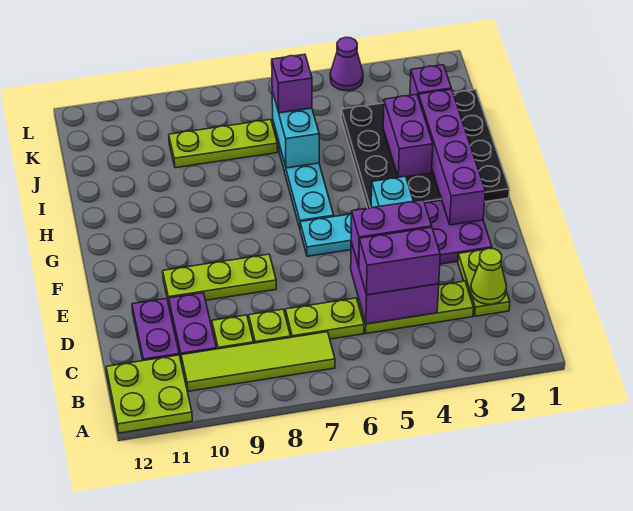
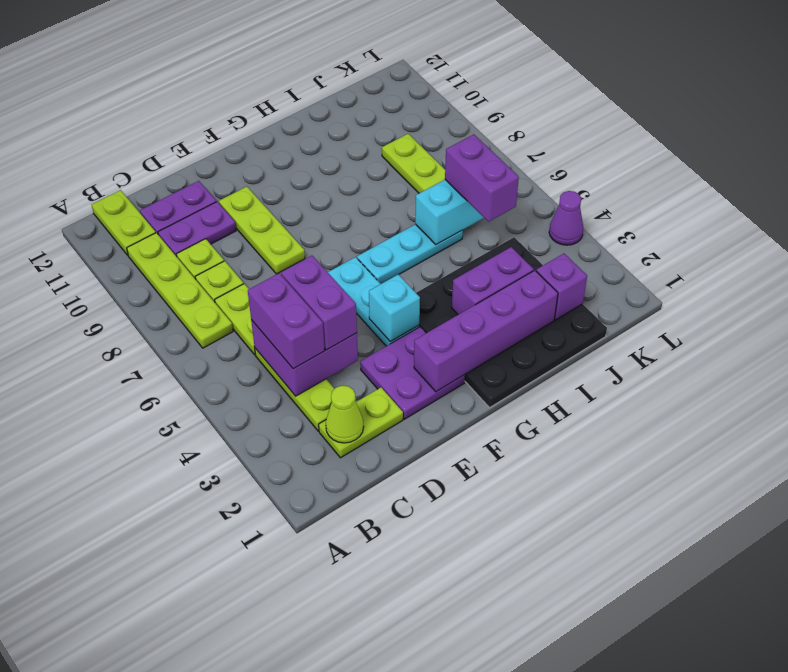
lime plate A11:B12 level 1 -> lime plate B11:B12 level 1
lime tile B7:B10 level 1 -> lime plate B7:B10 level 1
purple brick J6 level 3 -> purple brick J5:J6 level 3

